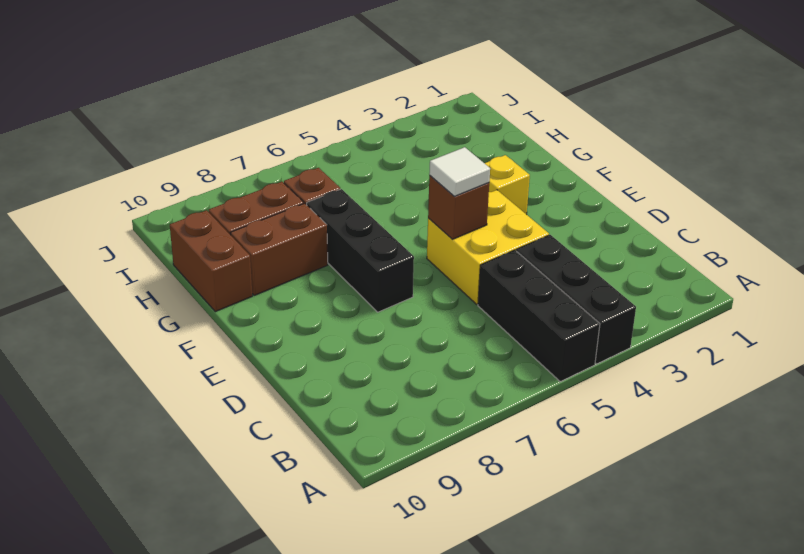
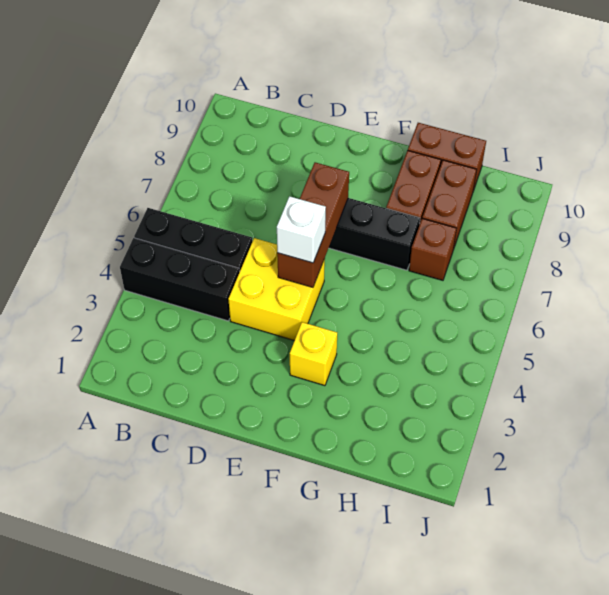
brown brick E5 level 2 -> brown brick E5:E7 level 2
white tile E5 level 3 -> white brick E5 level 3

